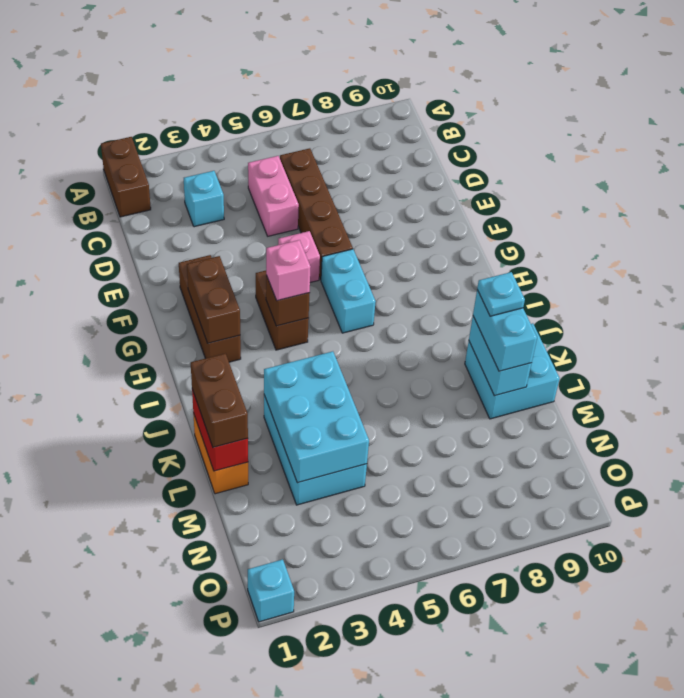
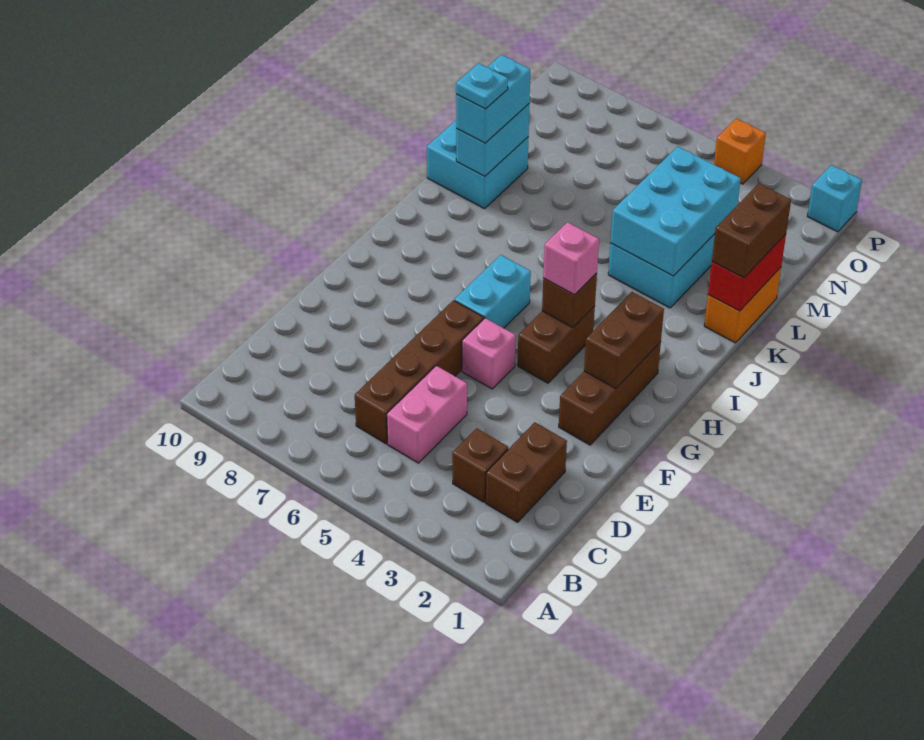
brown brick A1:B1 level 1 -> brown brick C2:D2 level 1
cyan brick C3 level 1 -> brown brick C3 level 1
none -> orange brick P4 level 1

